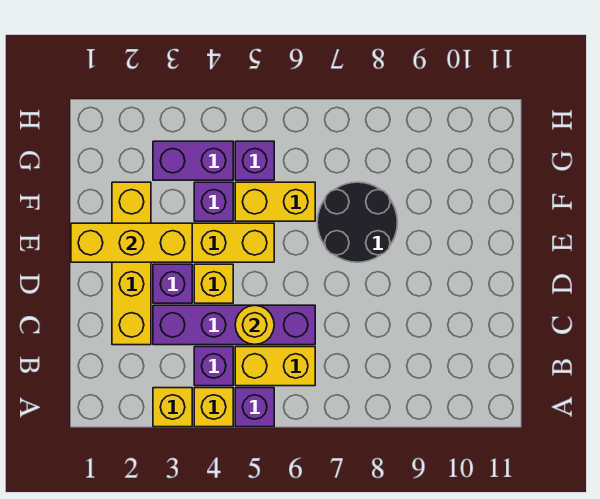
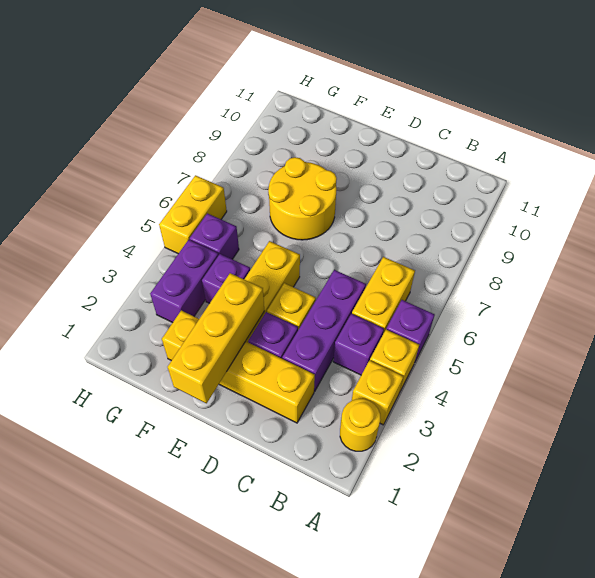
purple brick C3:C6 level 1 -> purple brick C3:C5 level 1
yellow round brick C5 level 2 -> yellow round brick A2 level 1
black round brick E7:F8 level 1 -> yellow round brick E7:F8 level 1
yellow brick F5:F6 level 1 -> yellow brick H5:H6 level 1

